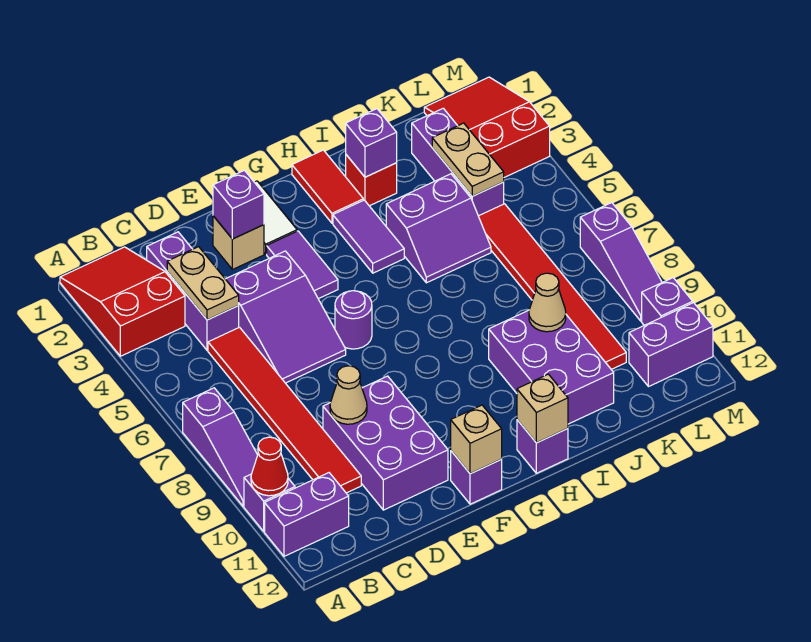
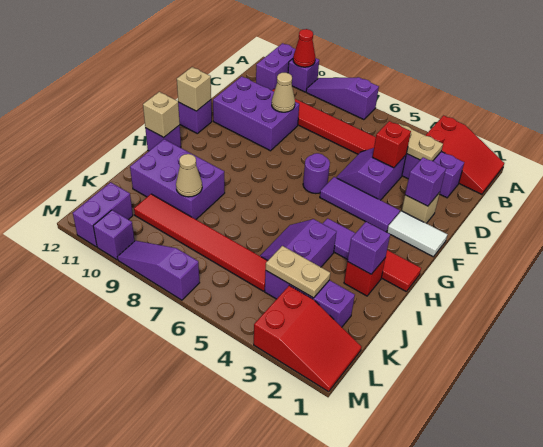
purple slope D4:E6 level 1 top 4 -> purple slope D4:E5 level 1 top 4
none -> red brick D4 level 2
purple tile F3:F4 level 1 -> purple tile F3:F5 level 1

